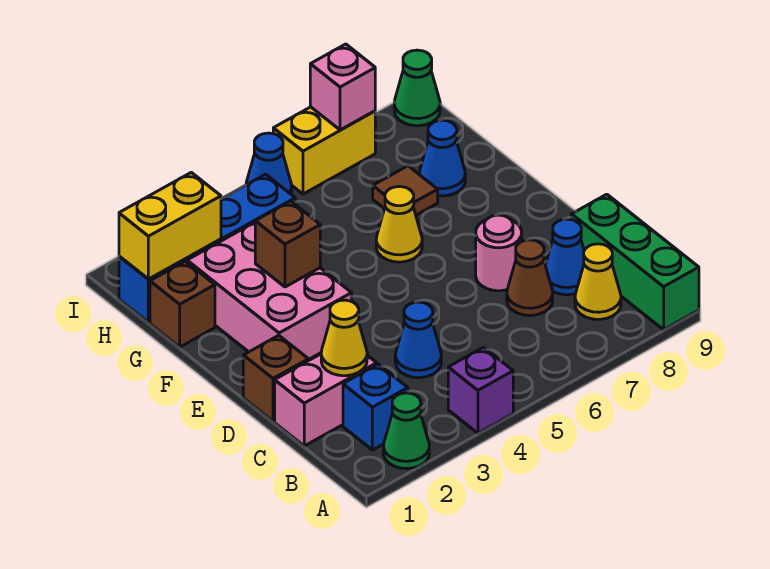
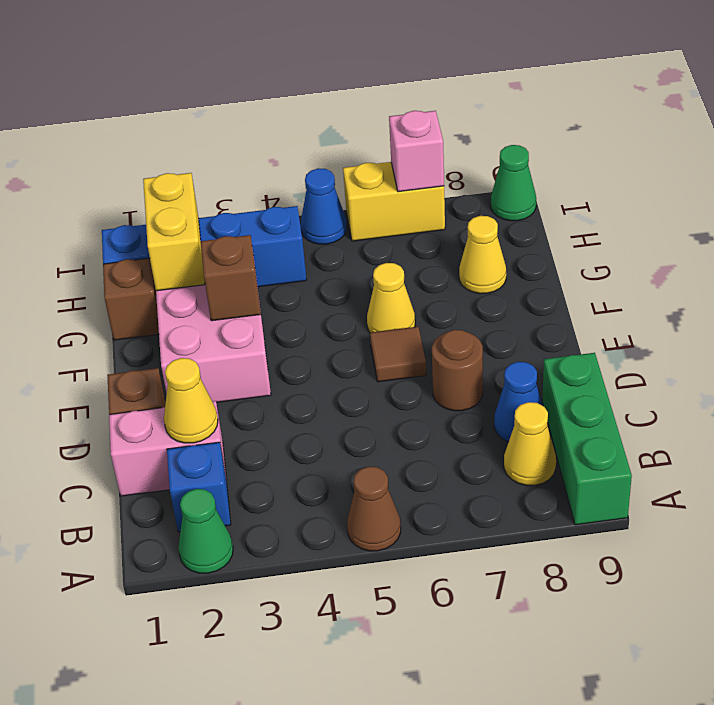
purple brick A4 level 1 -> none
blue cone C4 level 1 -> none
brown cone C7 level 1 -> brown cone A5 level 1
pink round brick D7 level 1 -> brown round brick D7 level 1
brown tile G7 level 1 -> brown tile E6 level 1
blue cone G8 level 1 -> yellow cone G8 level 1
yellow brick H1:H2 level 2 -> yellow brick G2:H2 level 2

